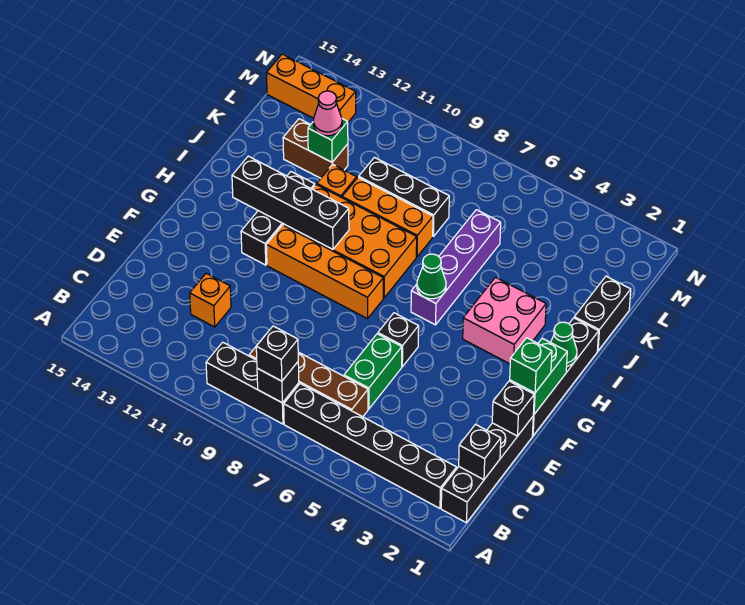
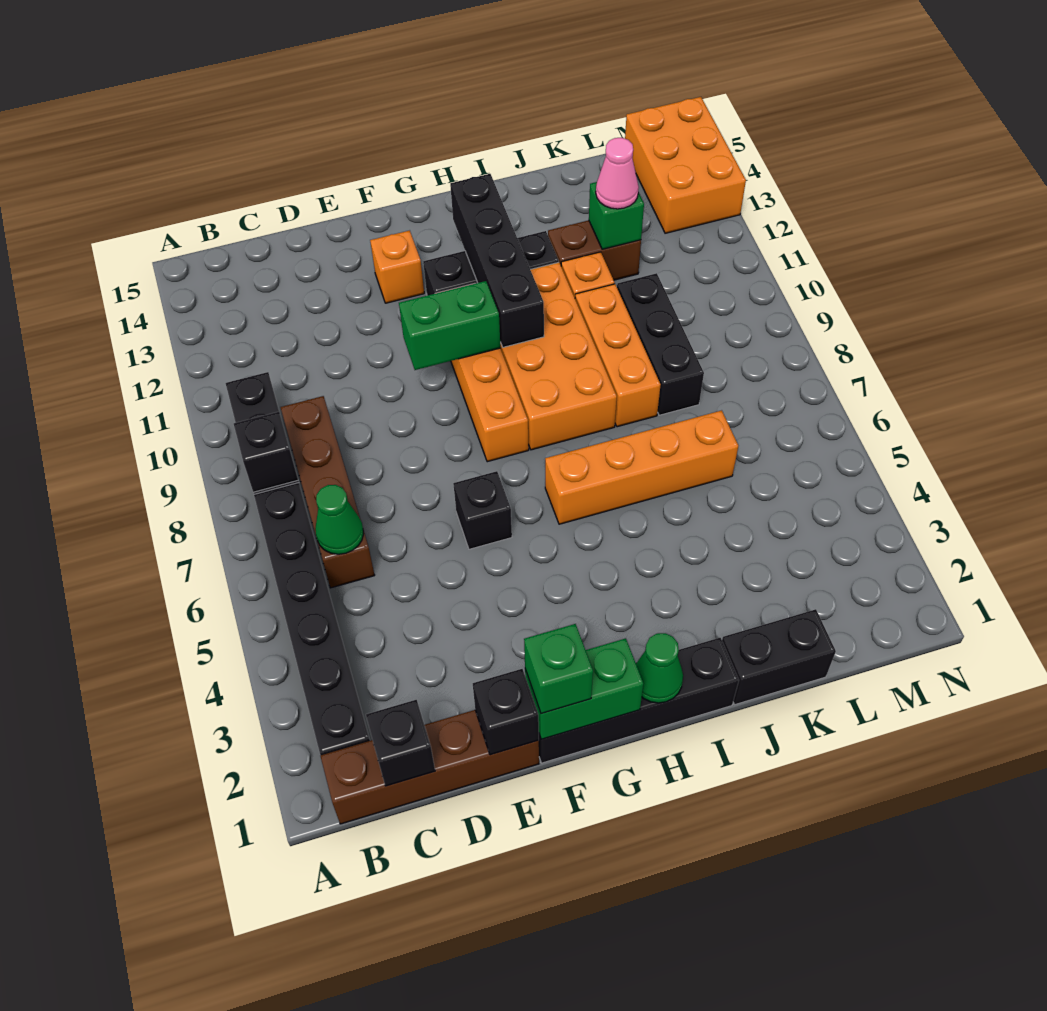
black brick B1:E1 level 1 -> brown brick B1:E1 level 1
black brick B8 level 3 -> none
green brick D6:E6 level 1 -> green brick F10:G10 level 2
orange brick D12 level 1 -> orange brick F13 level 1
pink brick H3:I4 level 1 -> none
purple brick H6:K6 level 1 -> orange brick H6:K6 level 1
green cone H6 level 2 -> green cone C6 level 2
brown brick K12:K13 level 1 -> brown brick J12:K12 level 1
orange brick M13:M15 level 1 -> orange brick M13:N15 level 1

